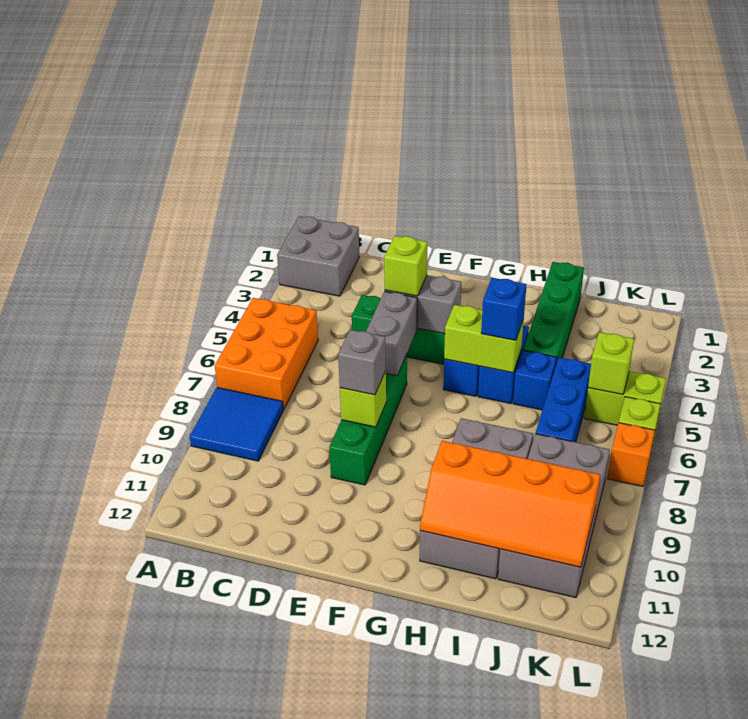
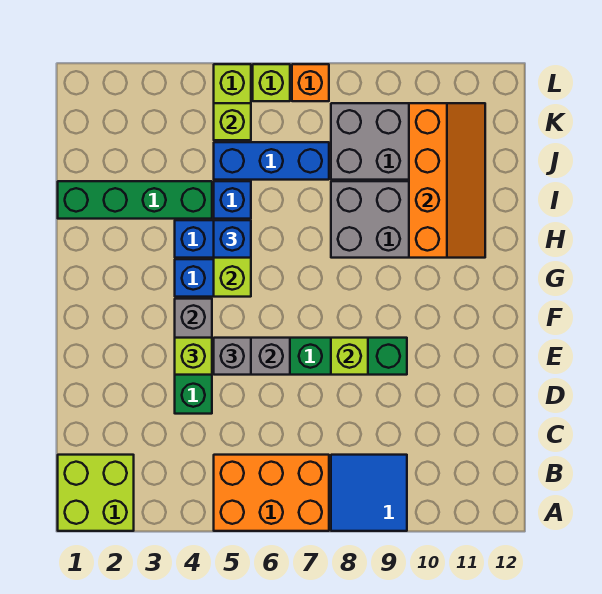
grey brick A1:B2 level 1 -> lime brick A1:B2 level 1
grey brick E8 level 3 -> grey brick E5 level 3

